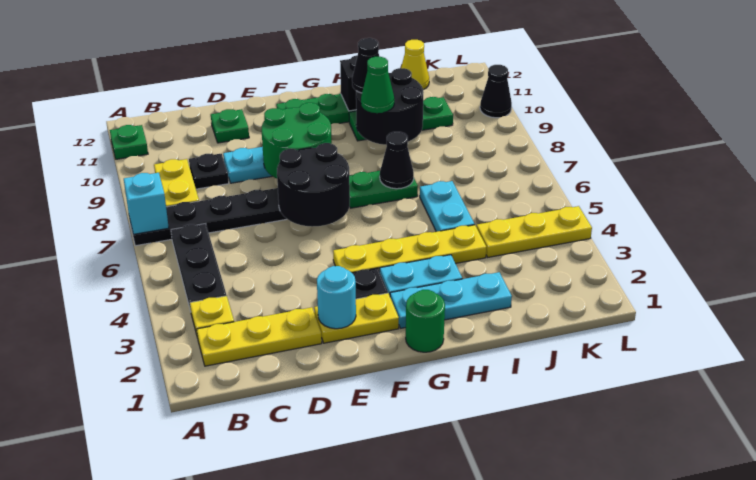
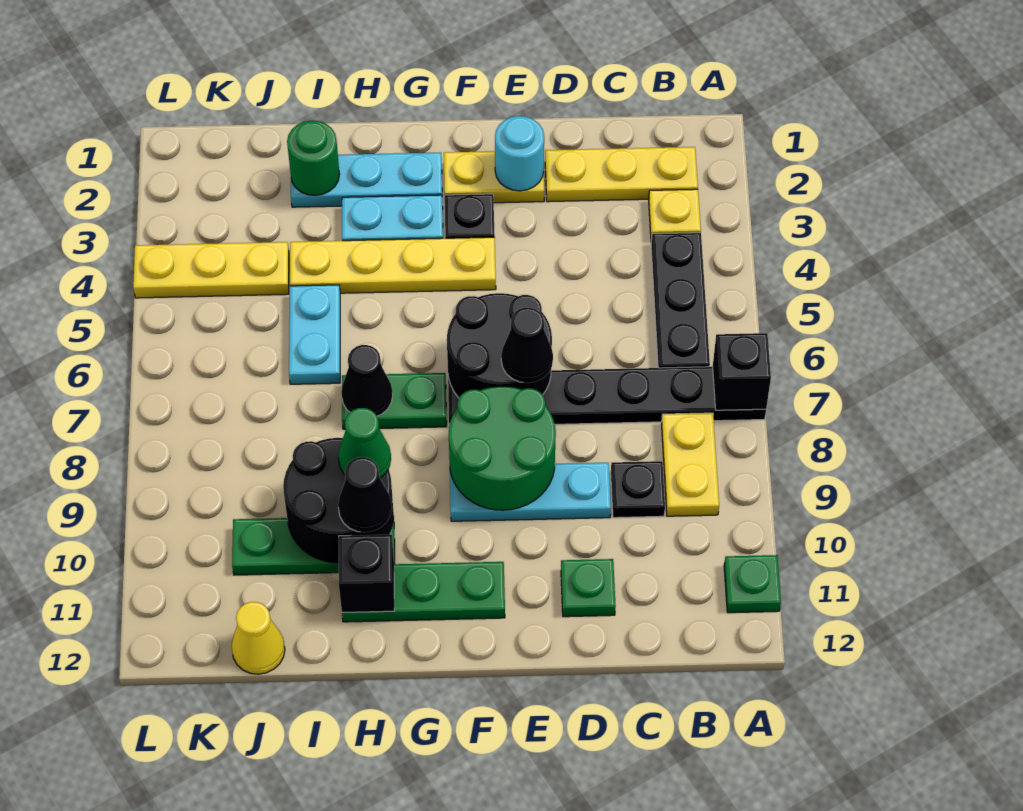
cyan brick A7 level 2 -> black brick A7 level 2
green round brick G1 level 1 -> green round brick I2 level 2
black cone L10 level 1 -> black cone E7 level 3

